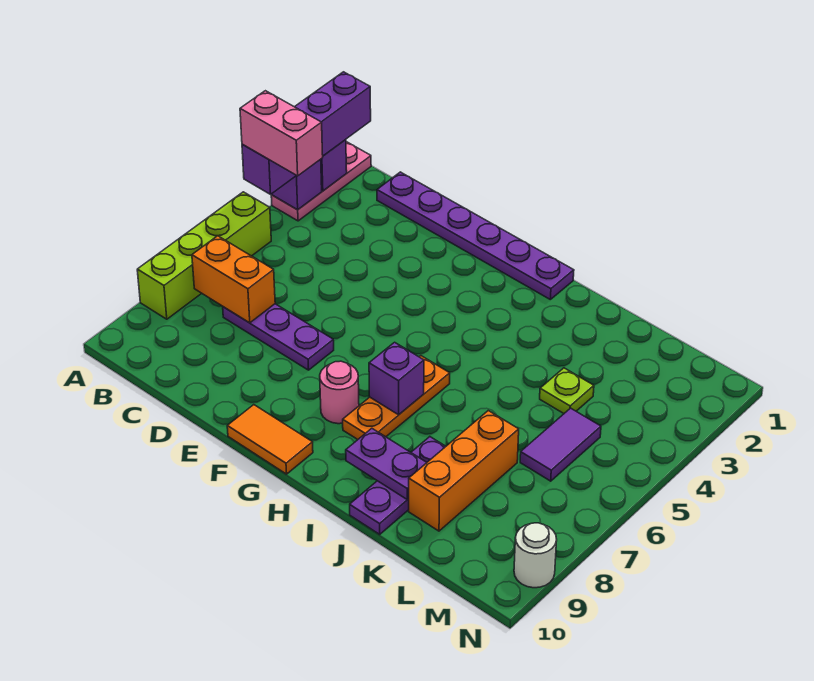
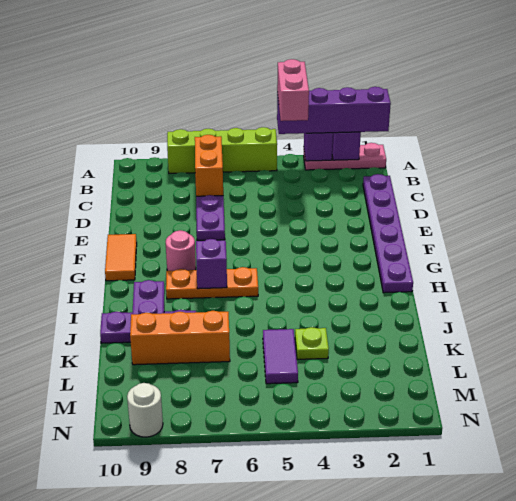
purple tile L5:L6 level 1 -> purple tile K5:L5 level 1

